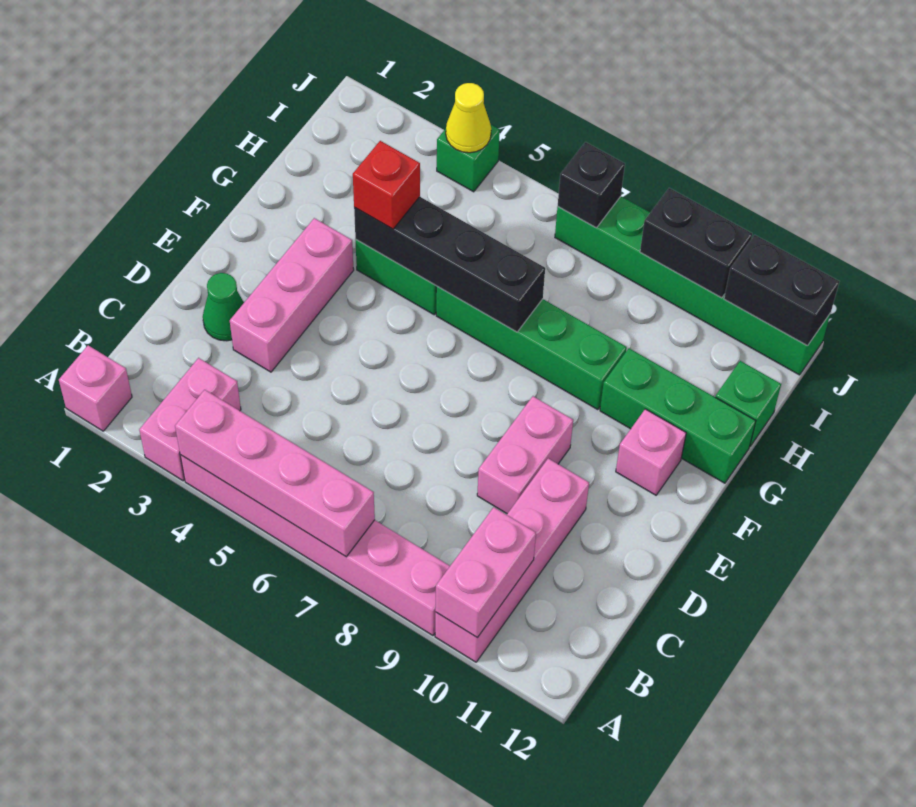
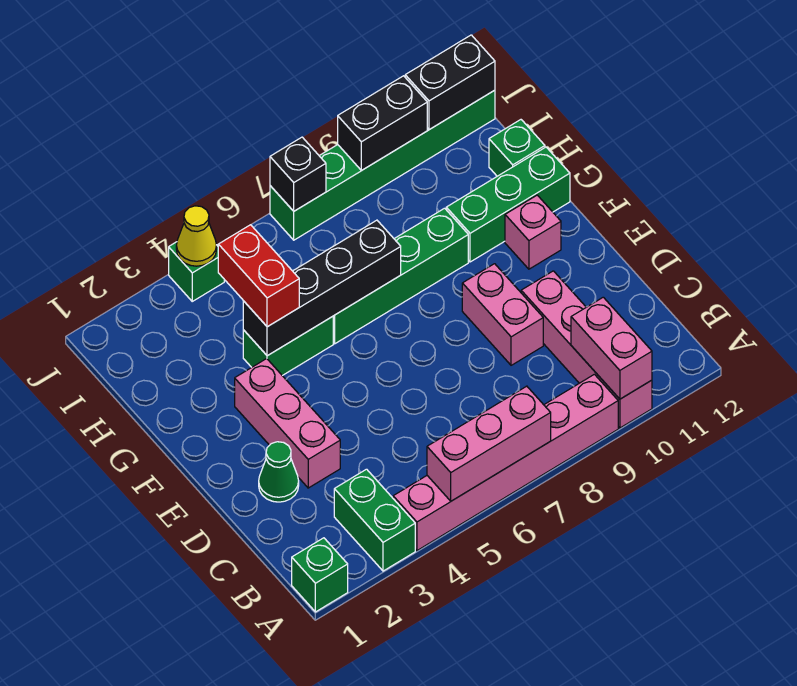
pink brick A1 level 1 -> green brick A1 level 1
pink brick A3:B3 level 1 -> green brick A3:B3 level 1
pink brick A4:A7 level 2 -> pink brick A5:A7 level 2
red brick G4 level 3 -> red brick G4:H4 level 3

